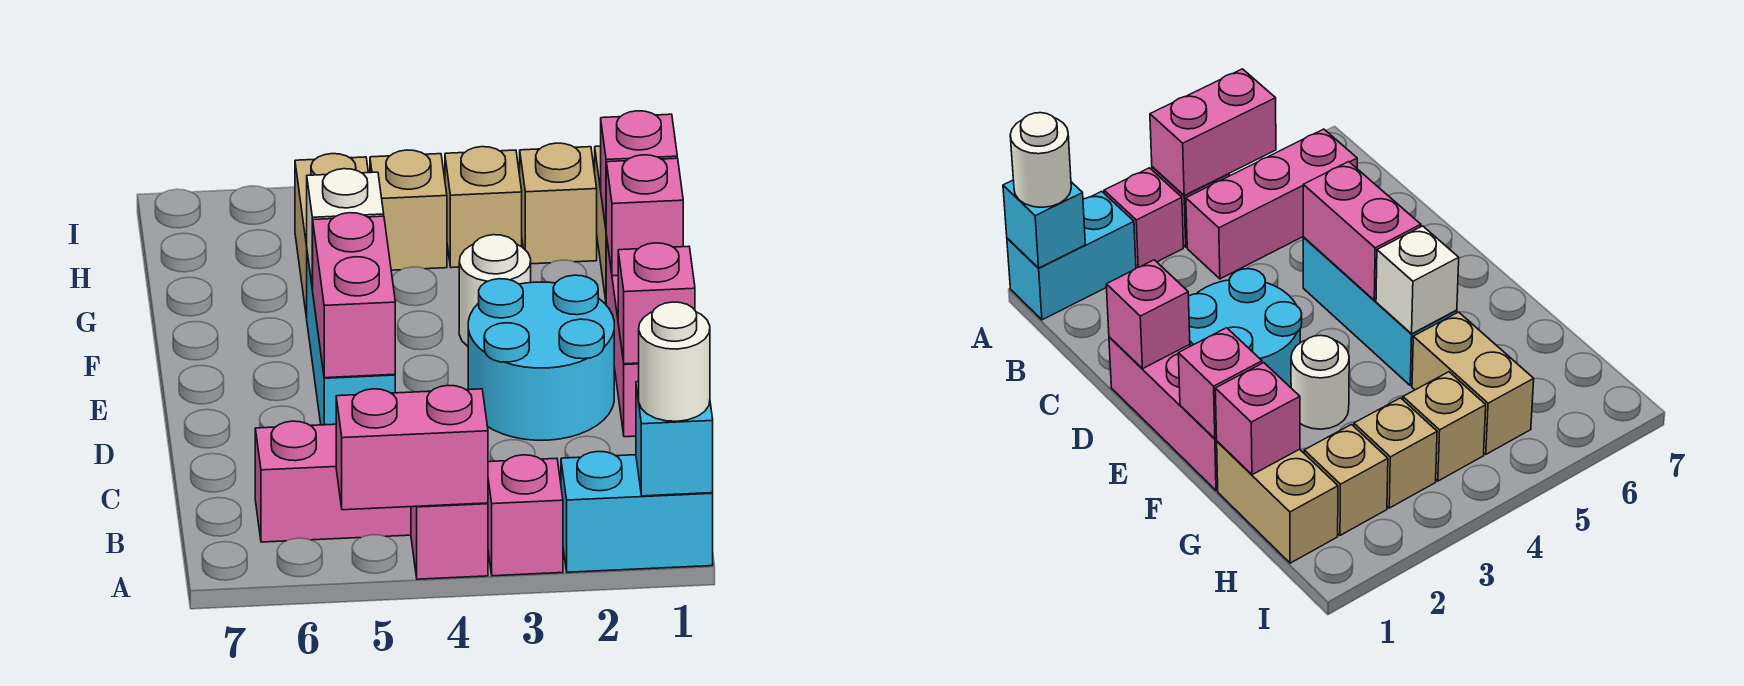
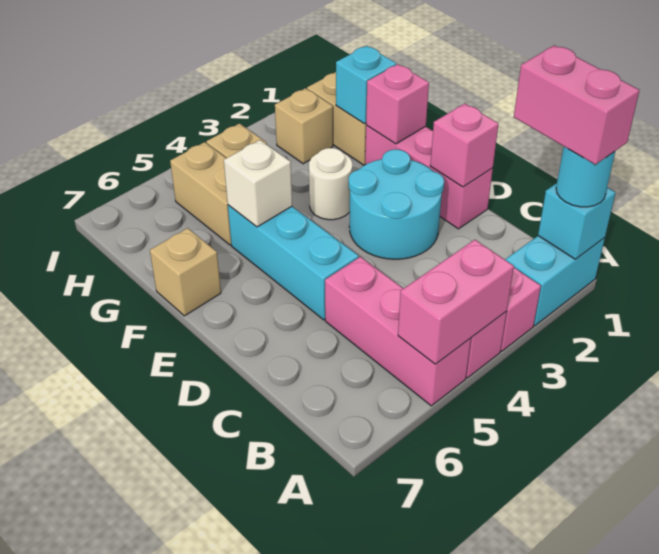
white round brick A1 level 3 -> cyan round brick A1 level 3
pink brick B4:B6 level 1 -> pink brick A5:C5 level 1
pink brick D5:E5 level 2 -> pink brick A1:B1 level 4
pink brick G1 level 2 -> cyan brick G1 level 2
tan brick H3 level 1 -> tan brick F7 level 1

